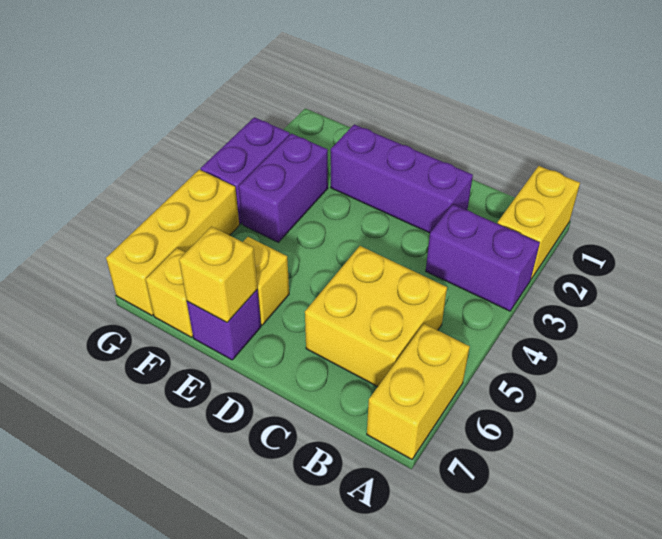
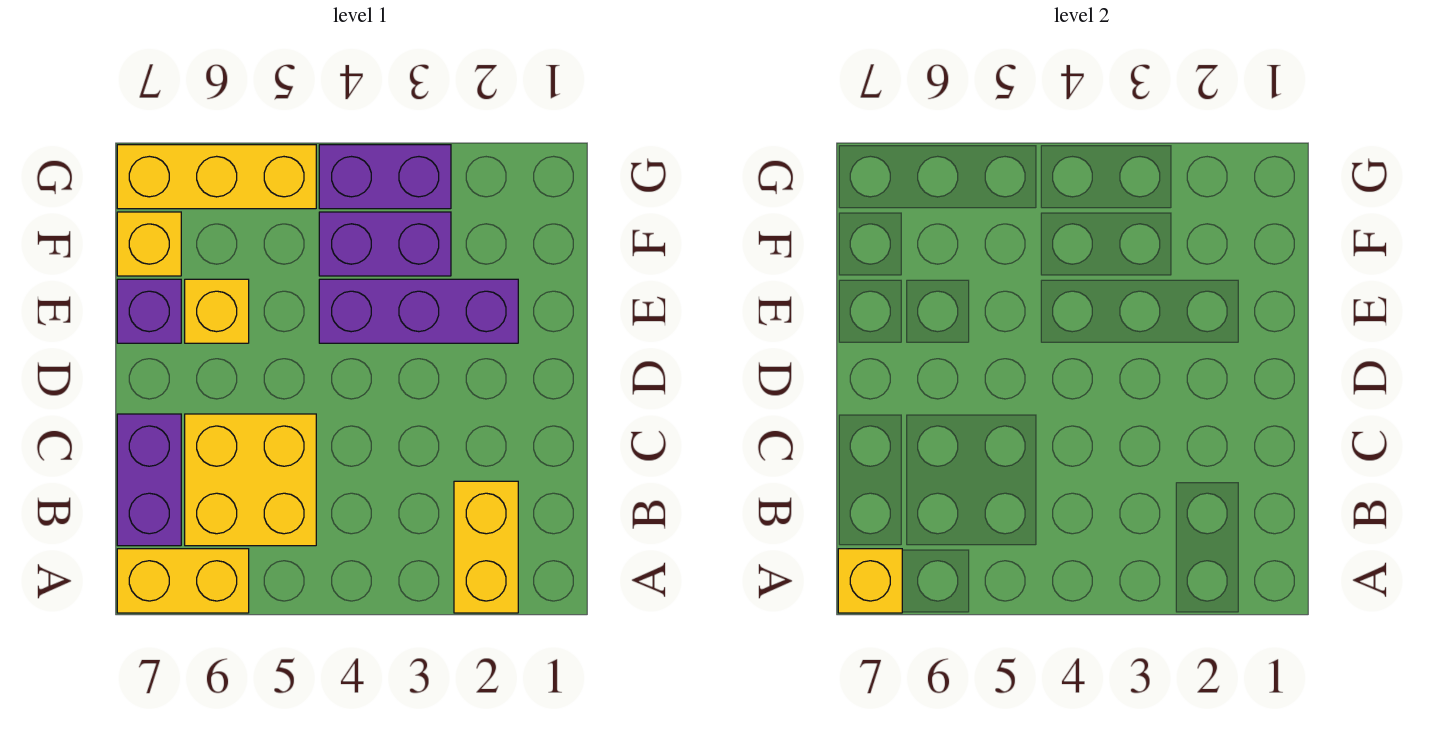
yellow brick A1:A2 level 1 -> yellow brick A2:B2 level 1
purple brick A3:B3 level 1 -> purple brick B7:C7 level 1
purple brick C2:E2 level 1 -> purple brick E2:E4 level 1
yellow brick E7 level 2 -> yellow brick A7 level 2

